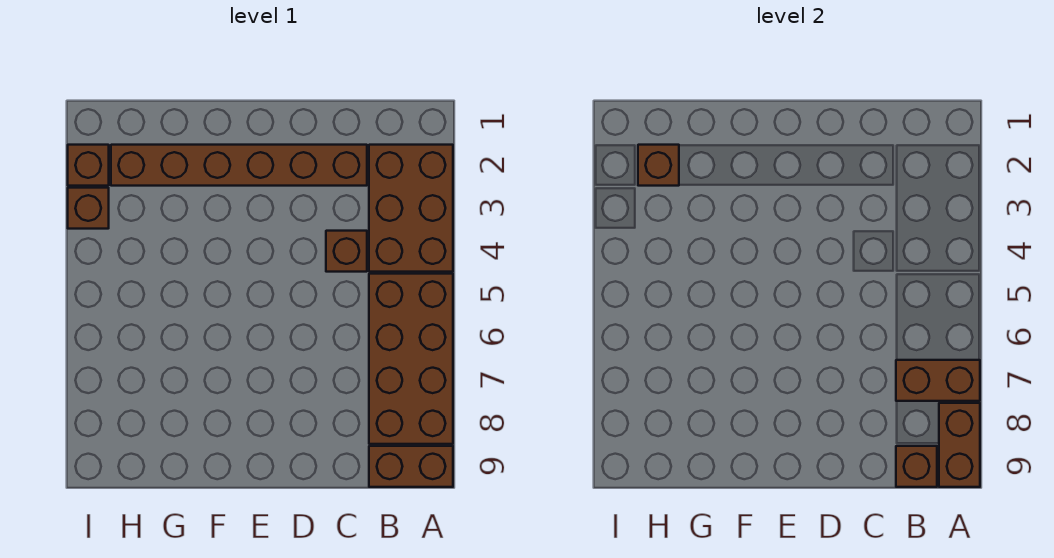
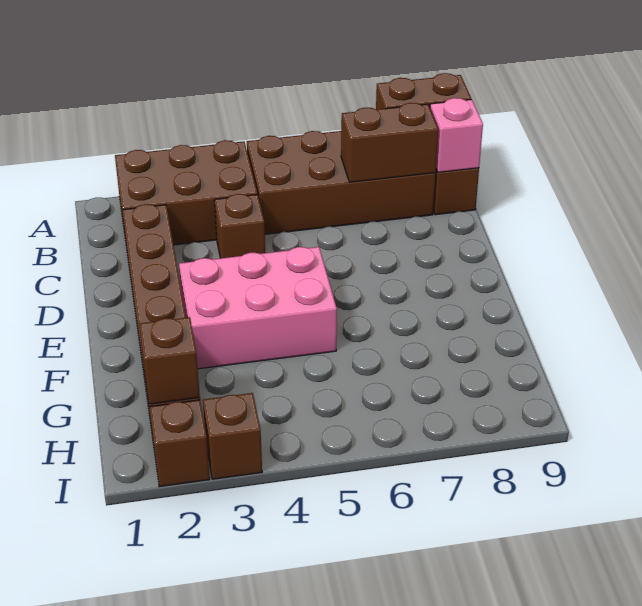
brown brick A7:B7 level 2 -> brown brick B7:B8 level 2
brown brick B9 level 2 -> pink brick B9 level 2
none -> pink brick E3:F5 level 1

